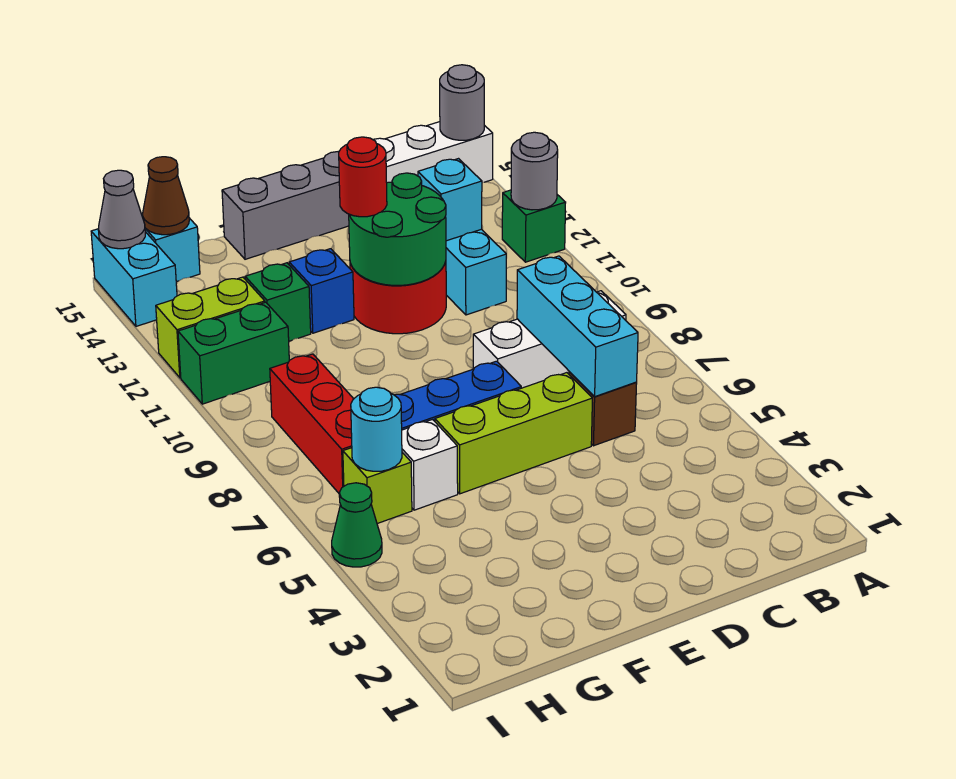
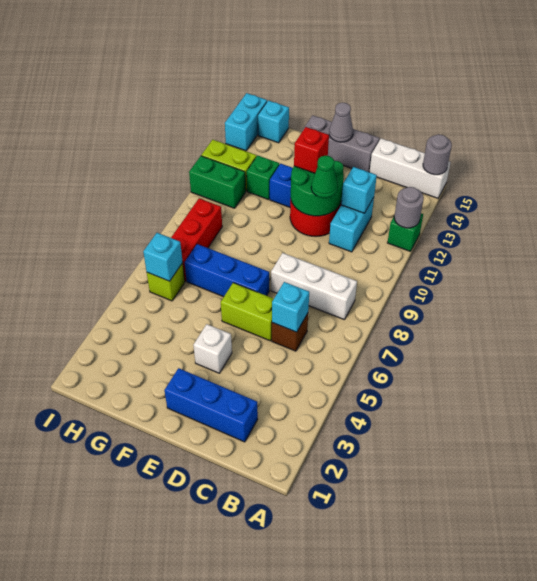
none -> blue brick C2:E2 level 1
cyan brick C6:C8 level 2 -> cyan brick C6 level 2
lime brick D6:F6 level 1 -> lime brick D6:E6 level 1
red round brick E12 level 3 -> red brick E12 level 3
white brick G6 level 1 -> white brick E4 level 1
cyan round brick H6 level 2 -> cyan brick H6 level 2
brown cone H15 level 2 -> none
green cone I5 level 1 -> green cone D11 level 3
grey cone I15 level 2 -> grey cone E15 level 2

